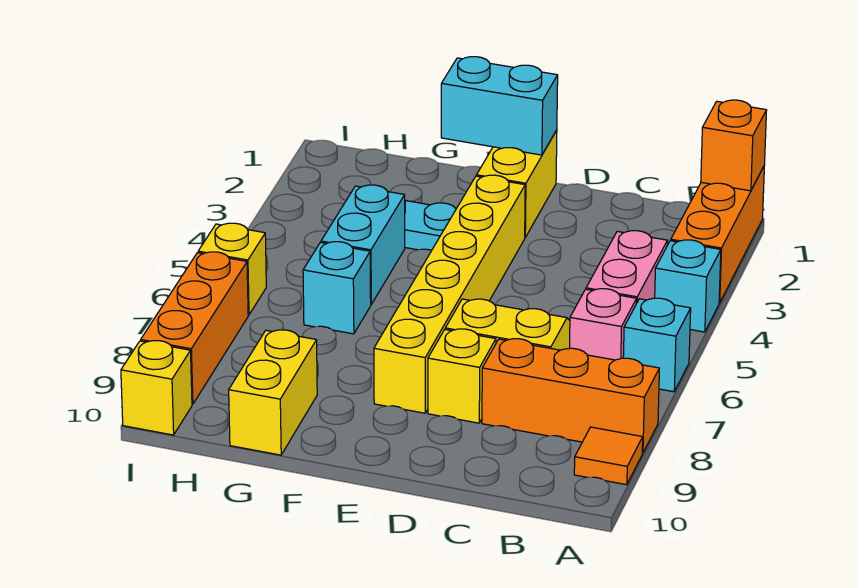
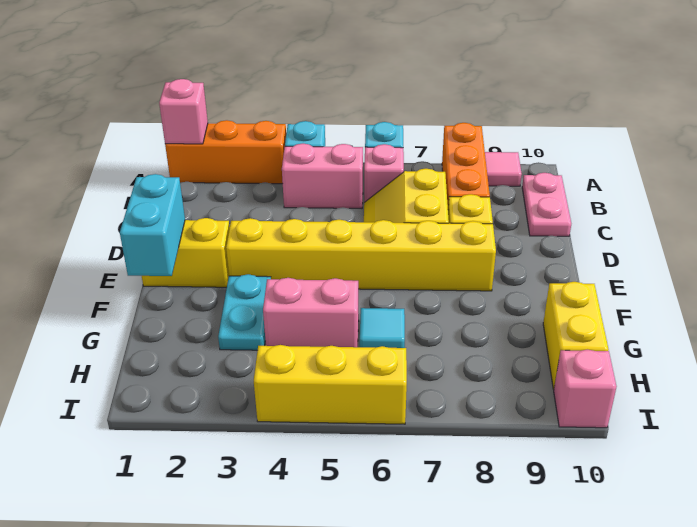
orange brick A1 level 2 -> pink brick A1 level 2
orange tile A9 level 1 -> pink tile A9 level 1
none -> pink plate B10:C10 level 1
cyan brick G4:G5 level 1 -> pink brick G4:G5 level 1
cyan brick G6 level 1 -> cyan tile G6 level 1
yellow brick G9:G10 level 1 -> yellow brick G10:H10 level 1
yellow brick I6 level 1 -> yellow brick I4:I6 level 1
orange brick I7:I9 level 1 -> none
yellow brick I10 level 1 -> pink brick I10 level 1

